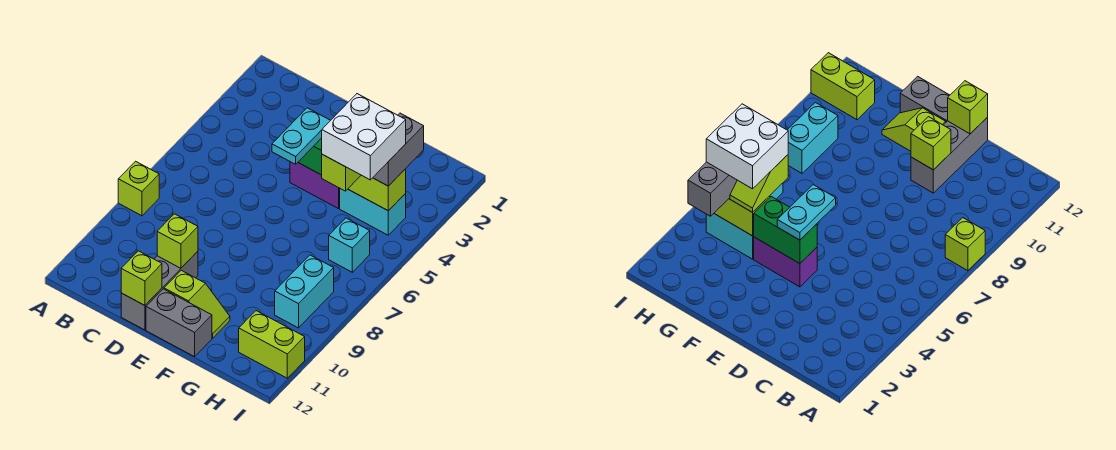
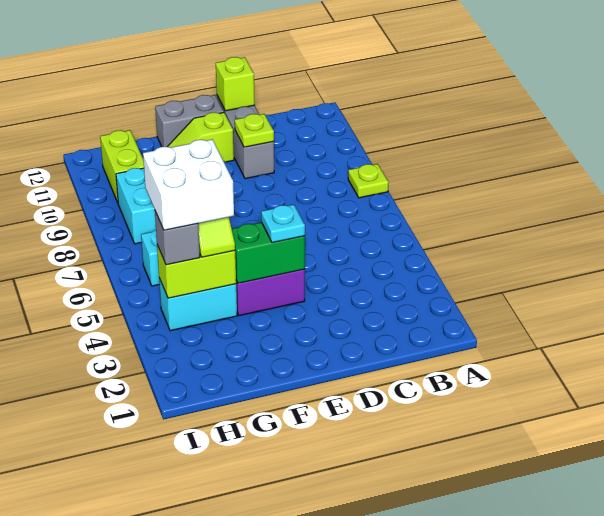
lime brick A8 level 1 -> lime plate A8 level 1
lime brick D10 level 2 -> lime plate D10 level 2
cyan plate E4:E5 level 3 -> cyan plate E4 level 3
grey brick H3:H4 level 3 -> grey brick H4 level 3
lime brick H11:I11 level 1 -> lime brick H10:H11 level 1

